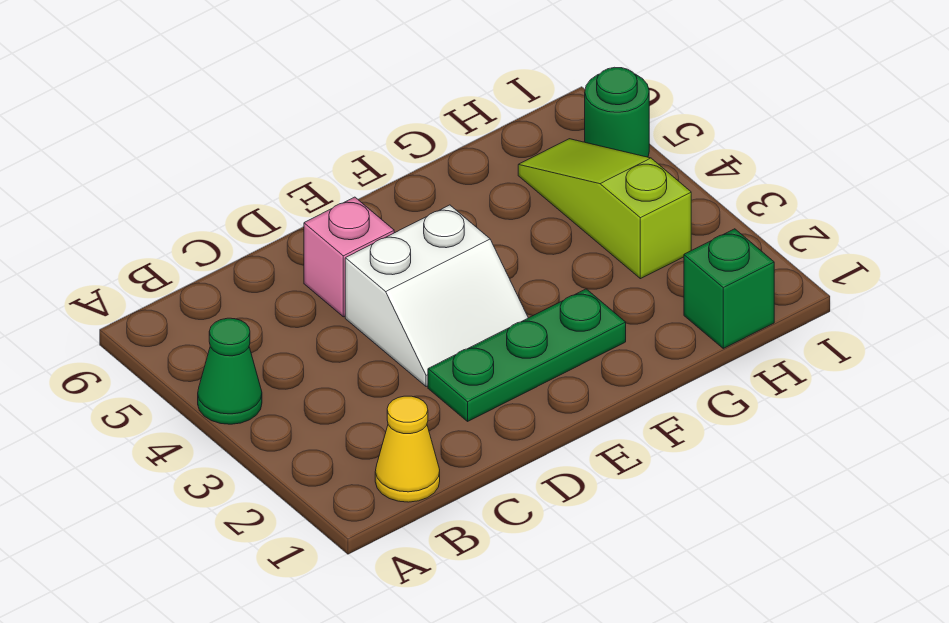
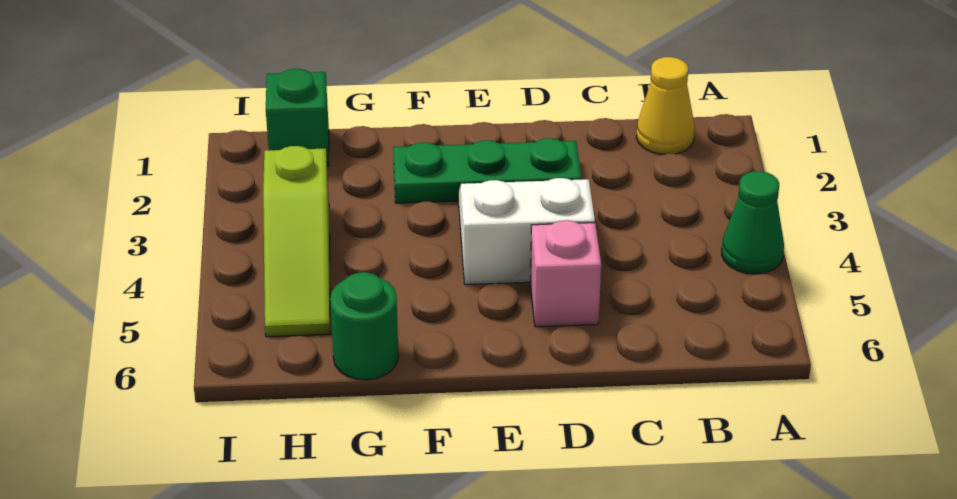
green round brick I5 level 1 -> green round brick G6 level 1

